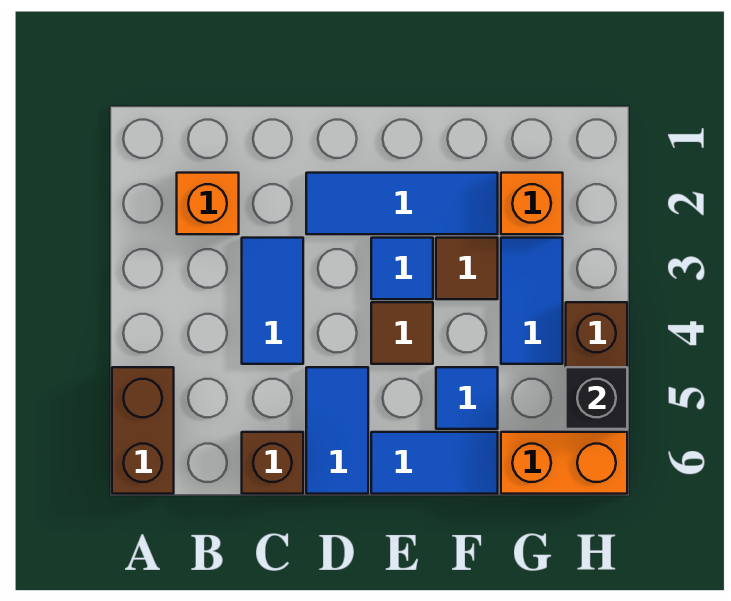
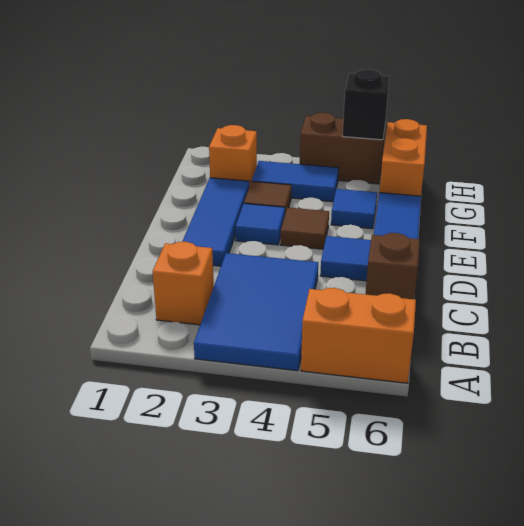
brown brick A5:A6 level 1 -> orange brick A5:A6 level 1
blue tile C3:C4 level 1 -> blue tile A3:C4 level 1

